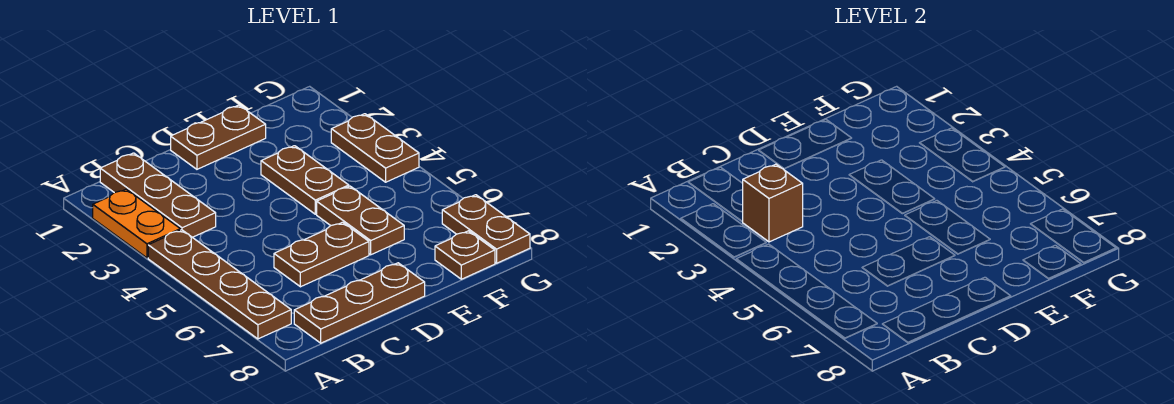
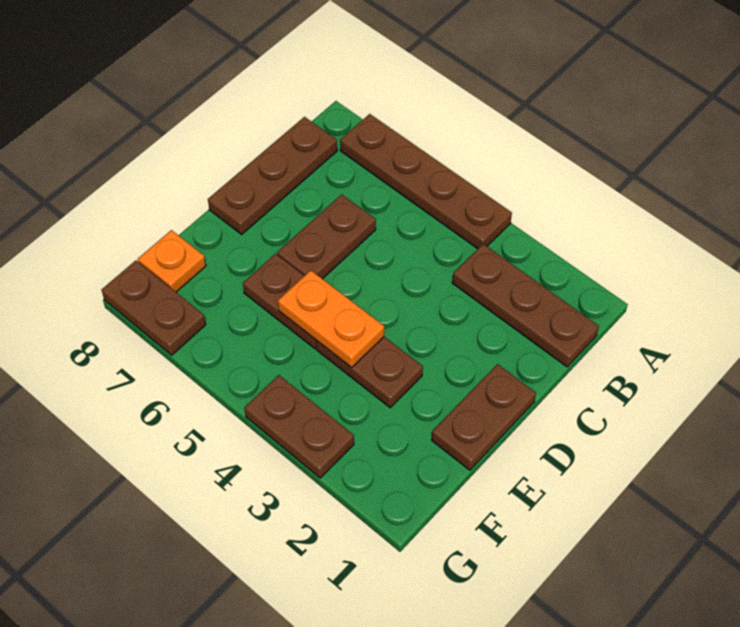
orange plate A2:A3 level 1 -> orange plate E4:E5 level 2
brown brick B3 level 2 -> none
brown plate F8 level 1 -> orange plate F8 level 1

